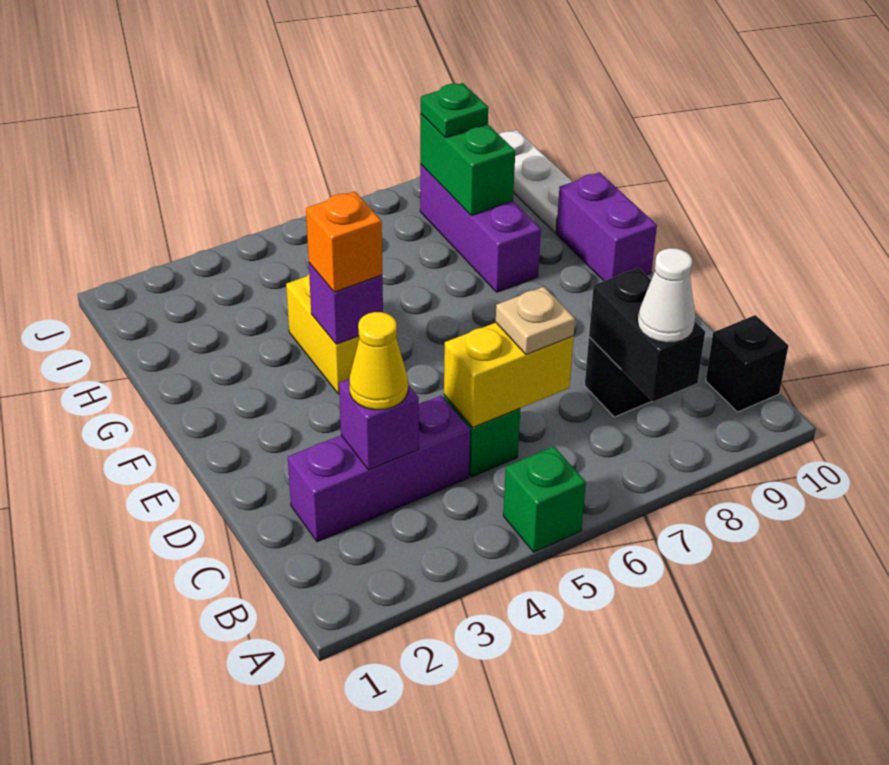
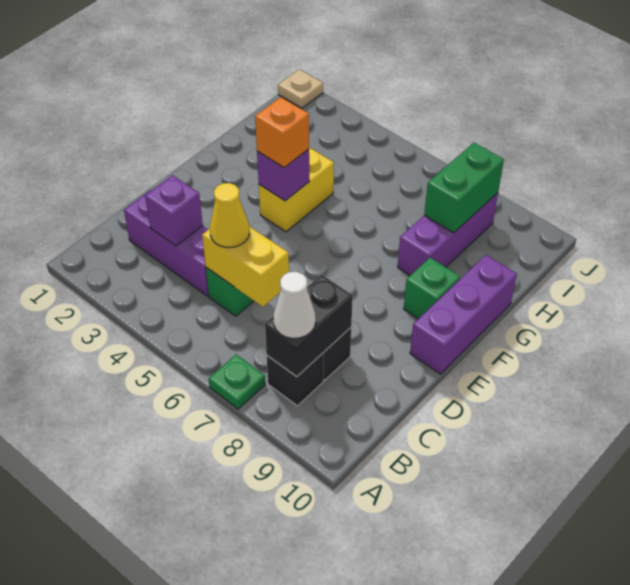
green brick A5 level 1 -> green brick F9 level 1
black brick B10 level 1 -> black brick B8 level 1
yellow cone C3 level 3 -> yellow cone C5 level 3
tan plate C6 level 3 -> tan plate J1 level 1
purple brick F10:G10 level 1 -> purple brick E10:G10 level 1
white plate H10:J10 level 1 -> none
green plate I8 level 3 -> green plate A7 level 1

